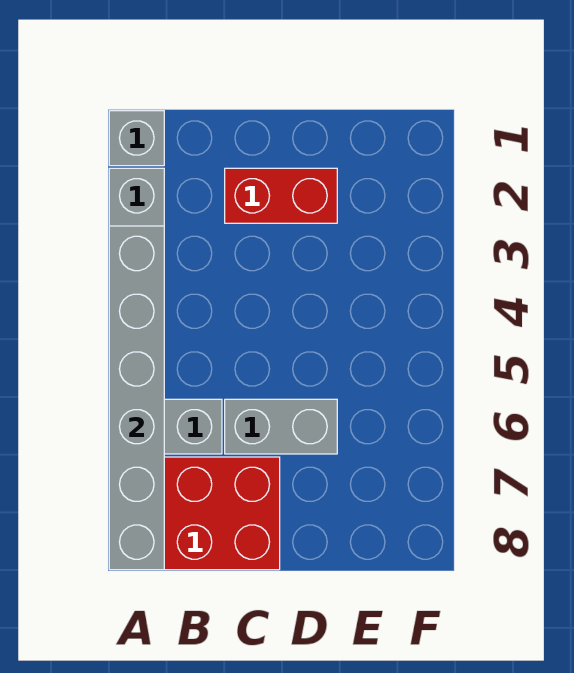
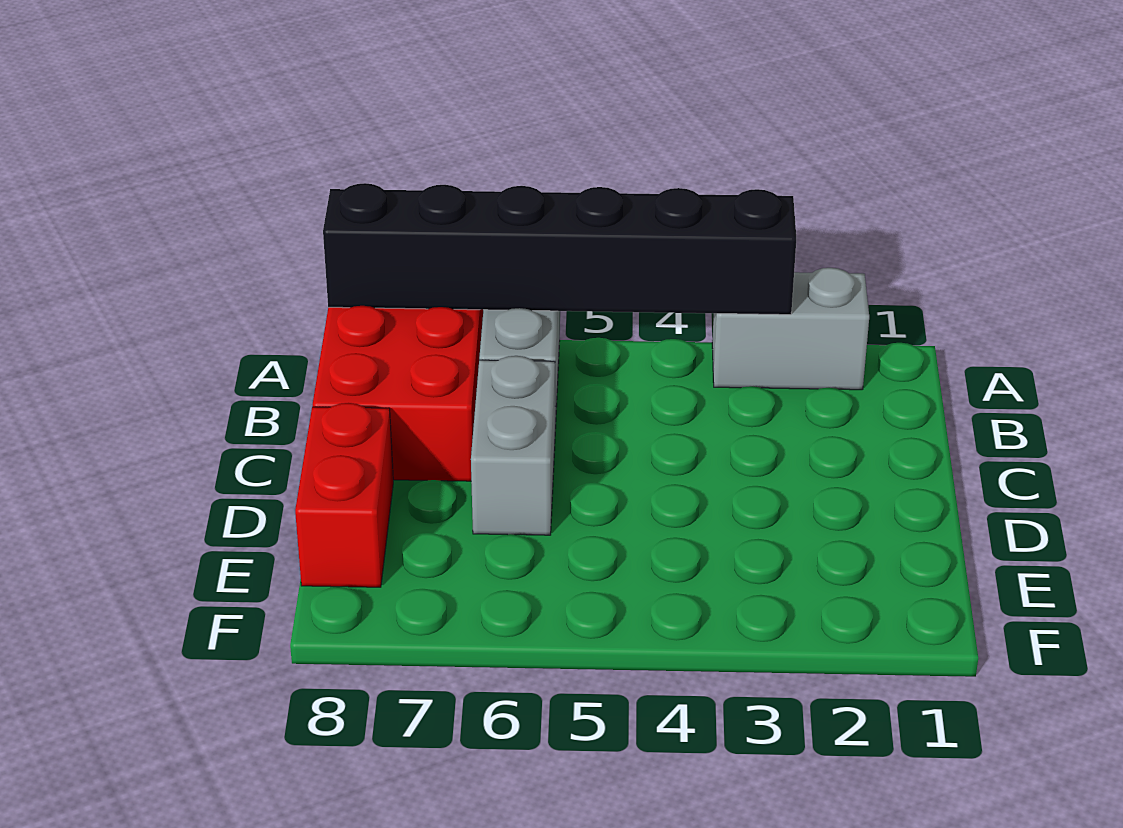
grey brick A1 level 1 -> none
grey brick A3:A8 level 2 -> black brick A3:A8 level 2
red brick C2:D2 level 1 -> red brick D8:E8 level 1

